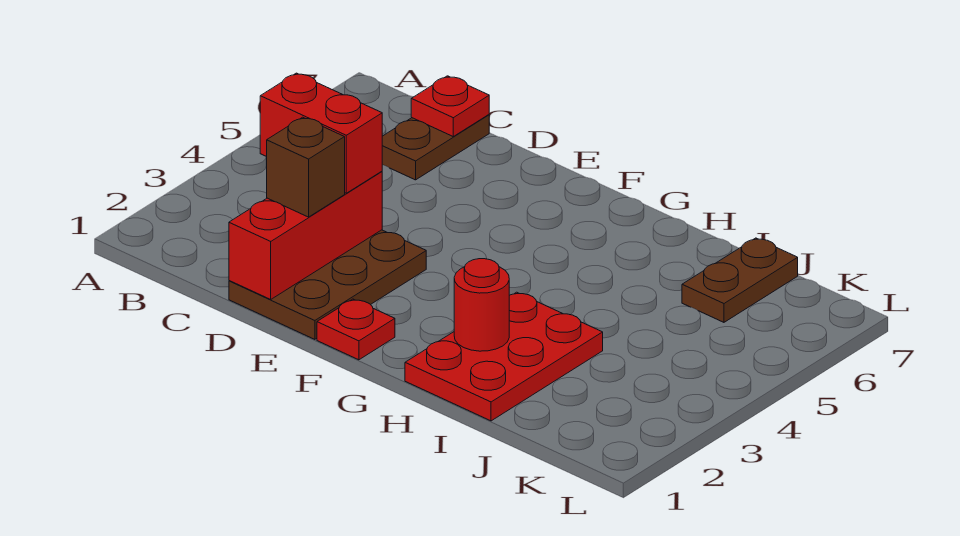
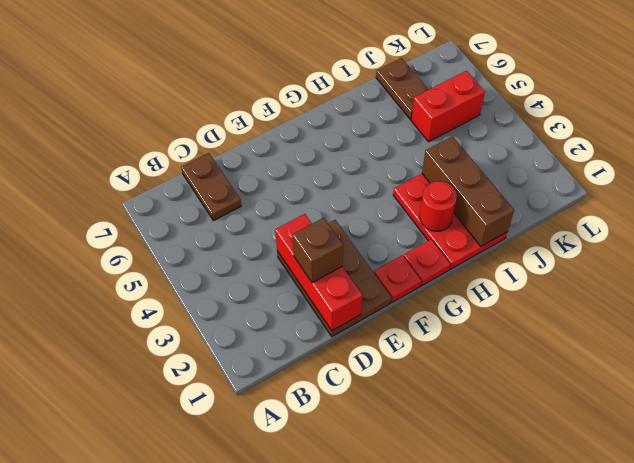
red brick C3:D3 level 3 -> red brick J5:K5 level 1
red plate C7 level 2 -> red plate G1 level 1
none -> brown brick I1:I3 level 2

